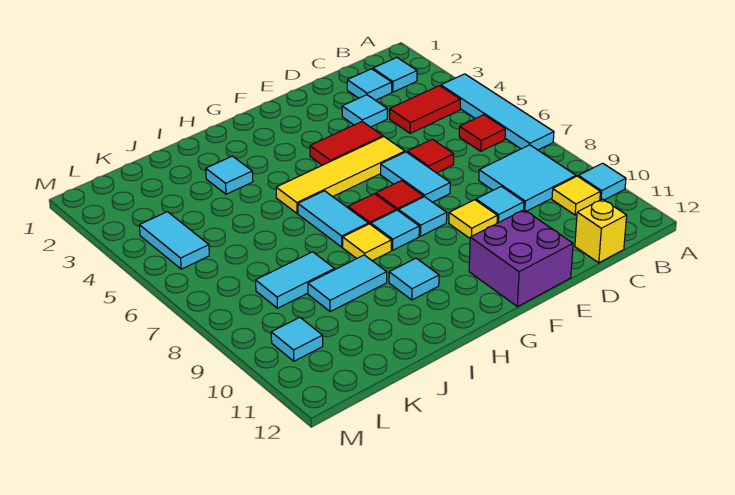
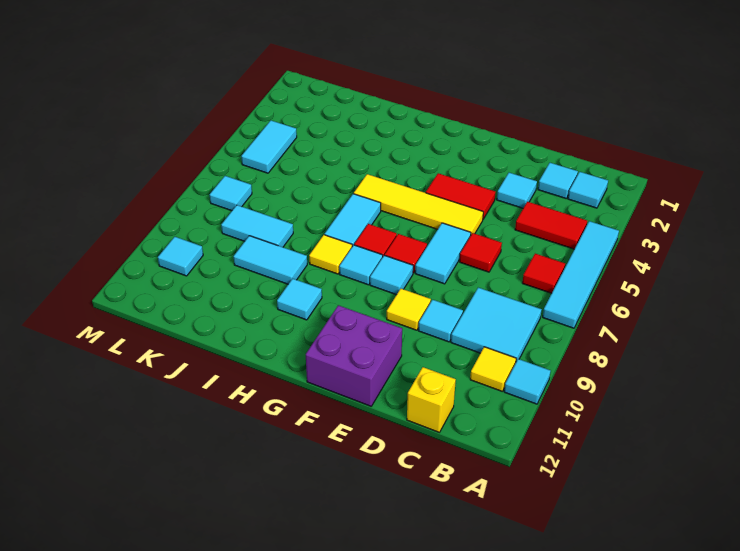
cyan tile I3 level 1 -> cyan tile L7 level 1

